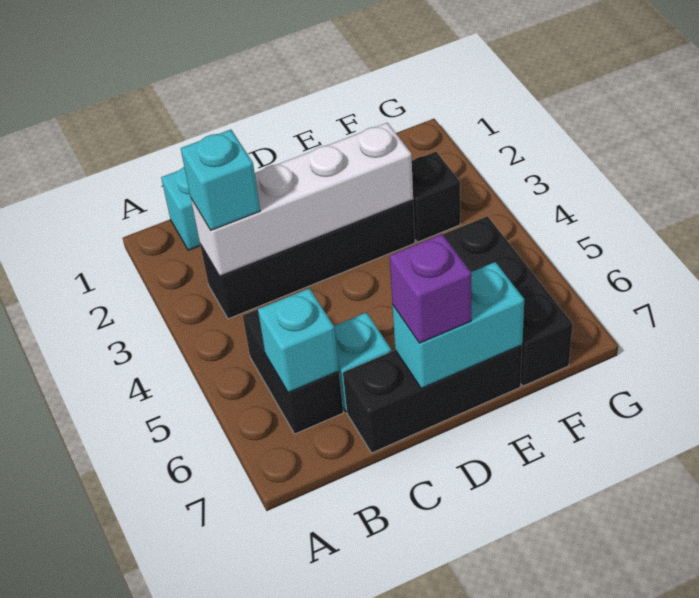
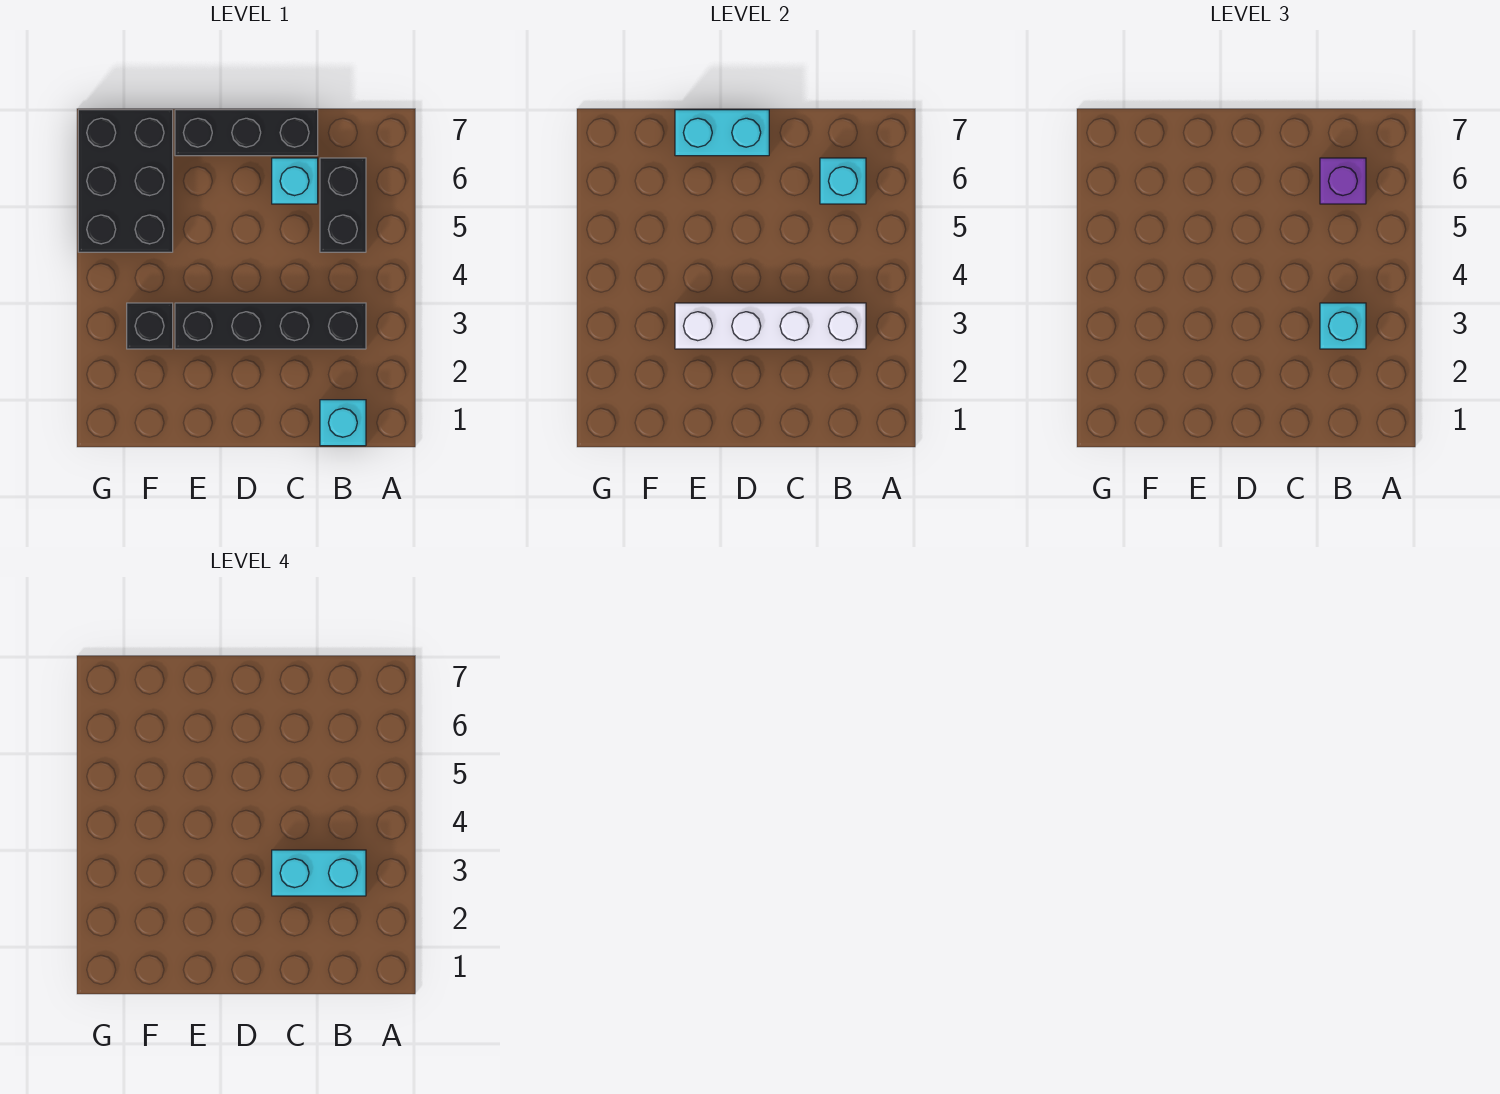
none -> cyan brick B3:C3 level 4
purple brick D7 level 3 -> purple brick B6 level 3
black brick F5:F7 level 1 -> black brick F5:G7 level 1

